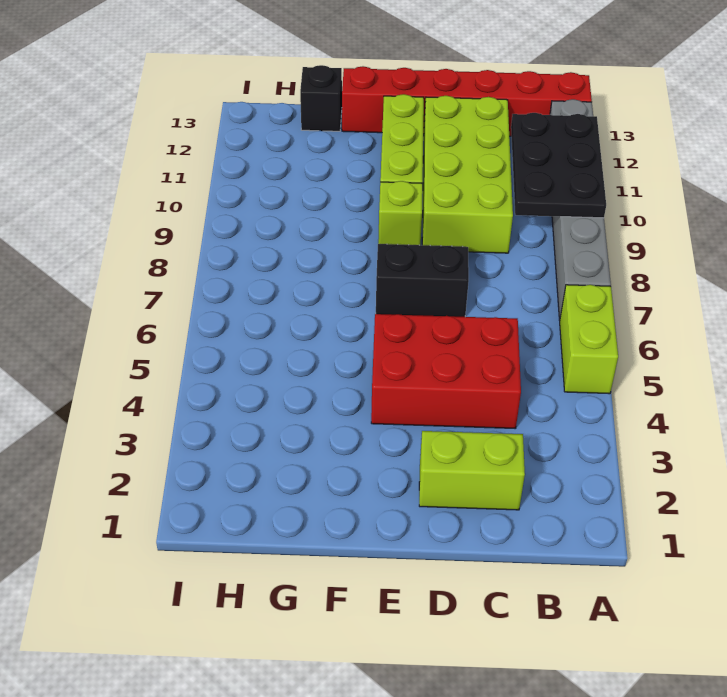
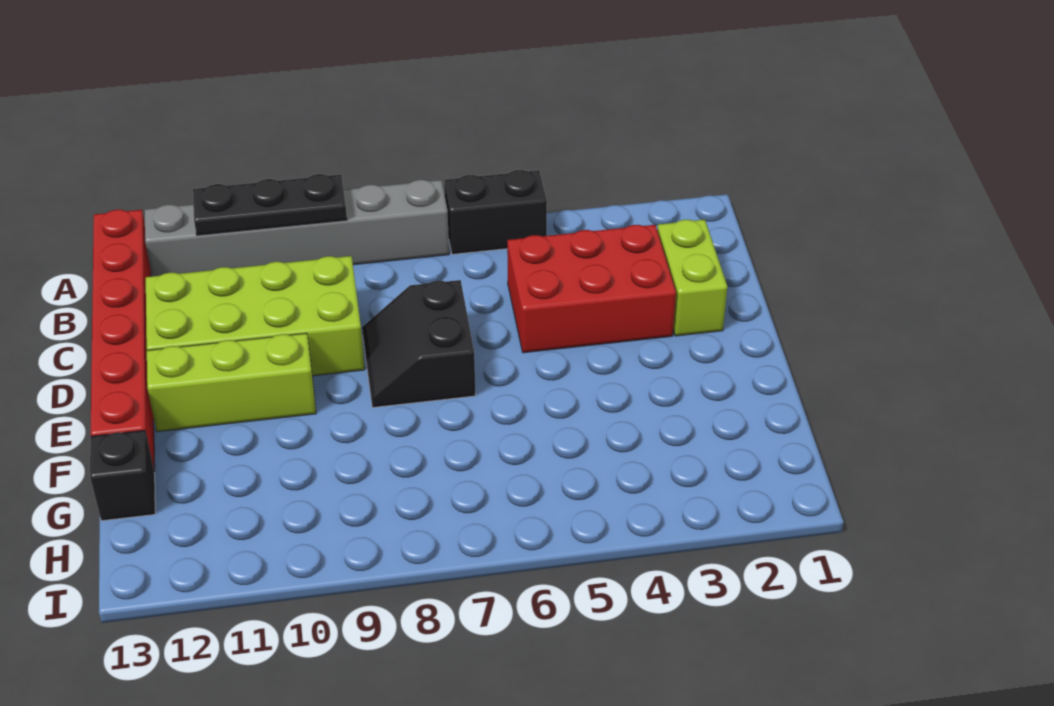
lime brick A5:A6 level 1 -> black brick A5:A6 level 1
black plate A9:B11 level 2 -> black plate A9:A11 level 2
red brick C4:E5 level 1 -> red brick C3:D5 level 1
lime brick E9 level 1 -> none

